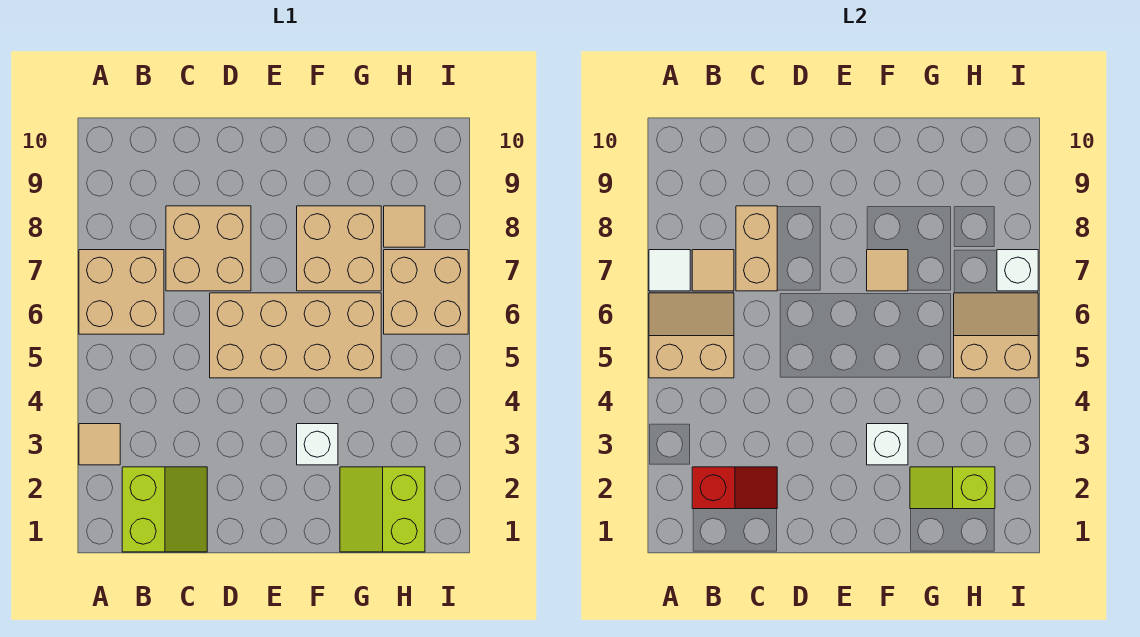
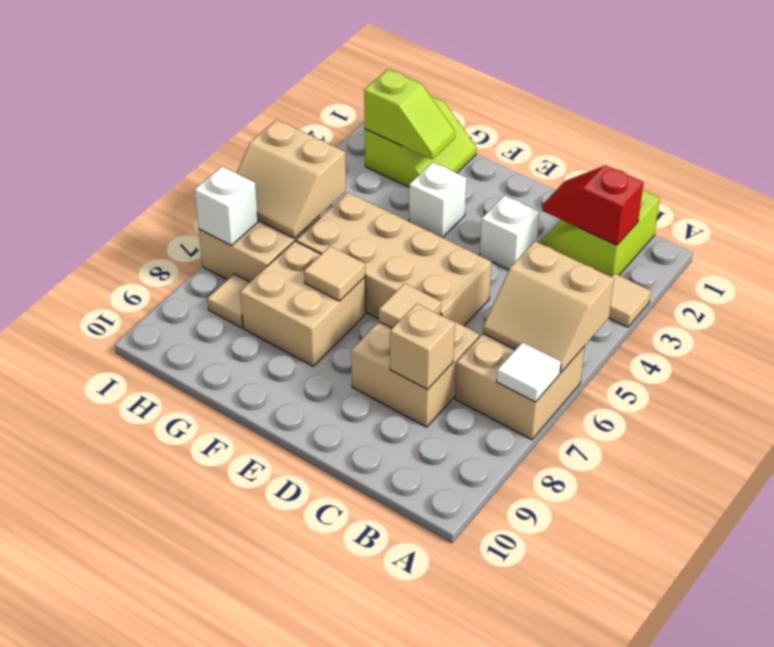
tan tile B7 level 2 -> tan tile D7 level 2
tan brick C7:C8 level 2 -> tan brick C8 level 2
white brick F3 level 2 -> white brick D3 level 1

